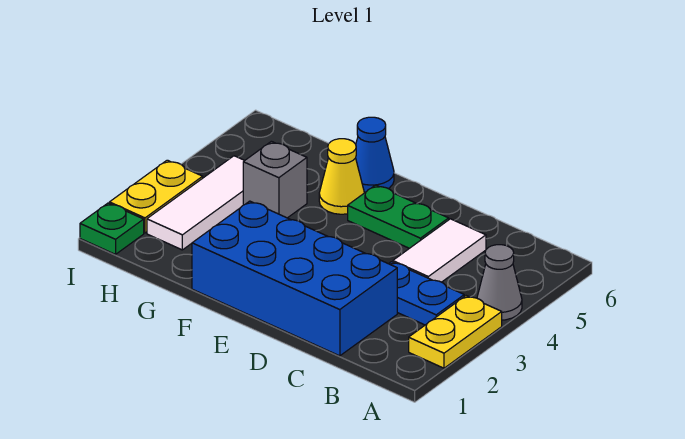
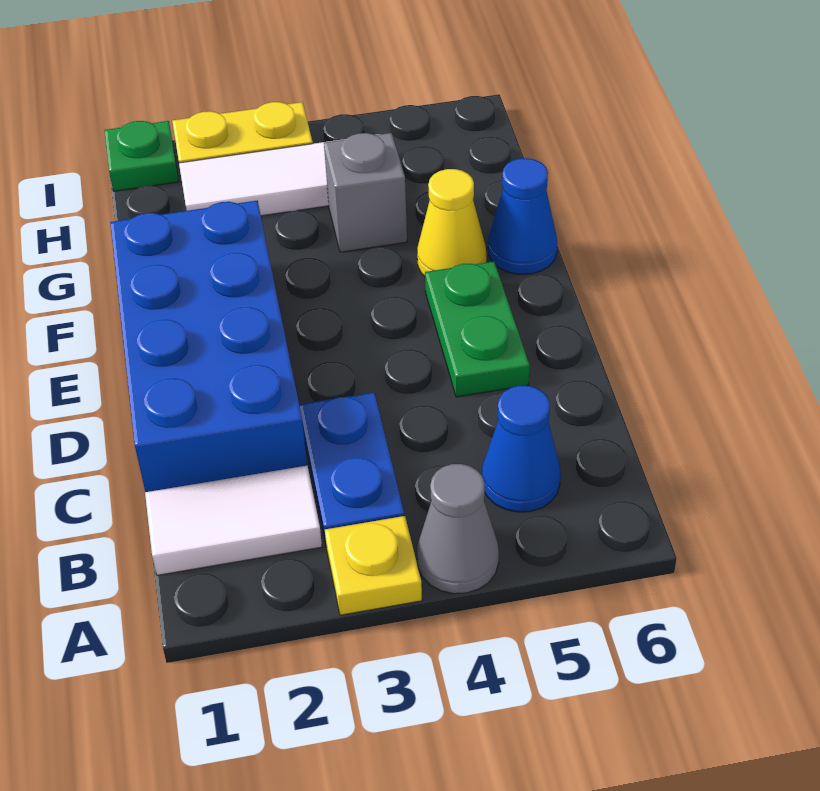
yellow plate A2:A3 level 1 -> yellow plate A3 level 1
none -> blue cone B5 level 1
white tile C4:C5 level 1 -> white tile B1:B2 level 1

